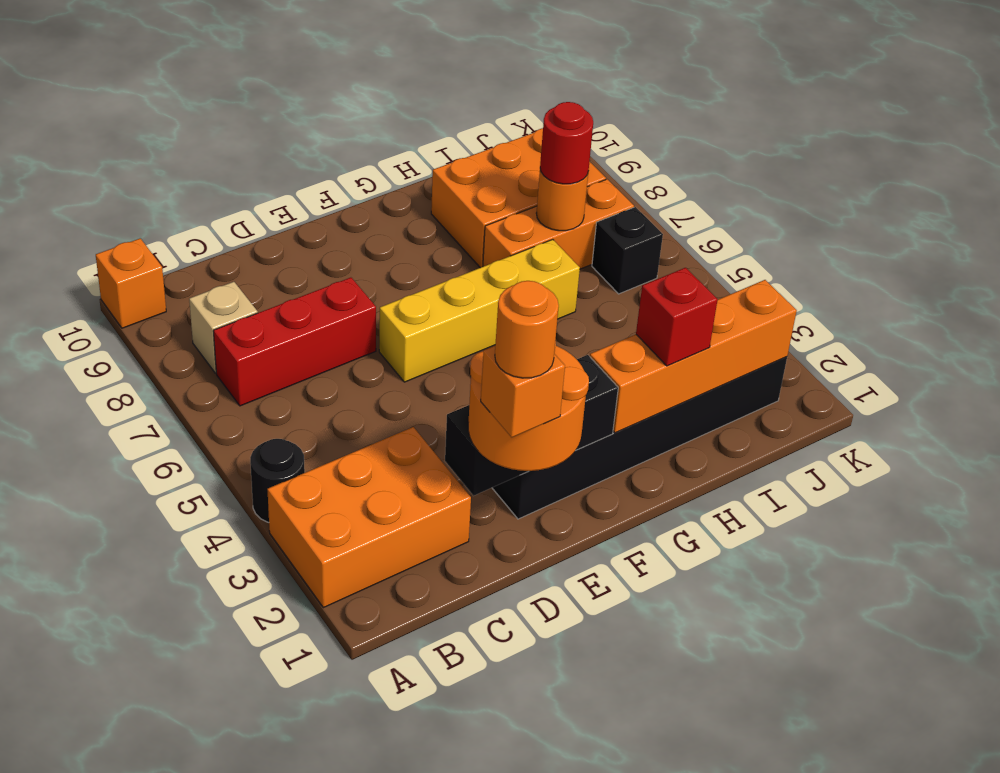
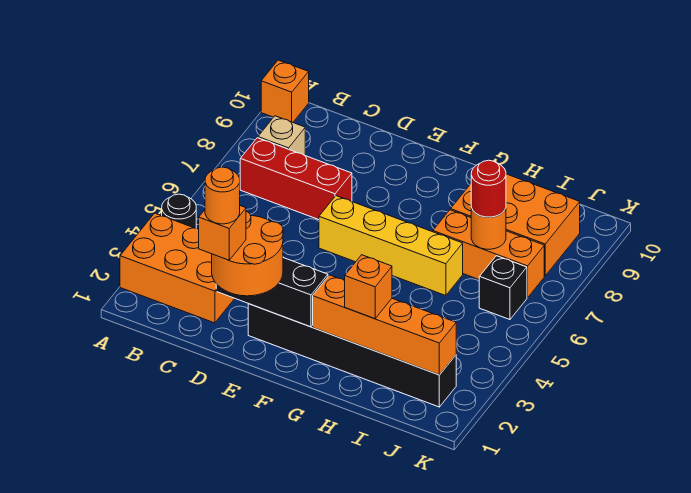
red brick H2 level 3 -> orange brick H2 level 3

